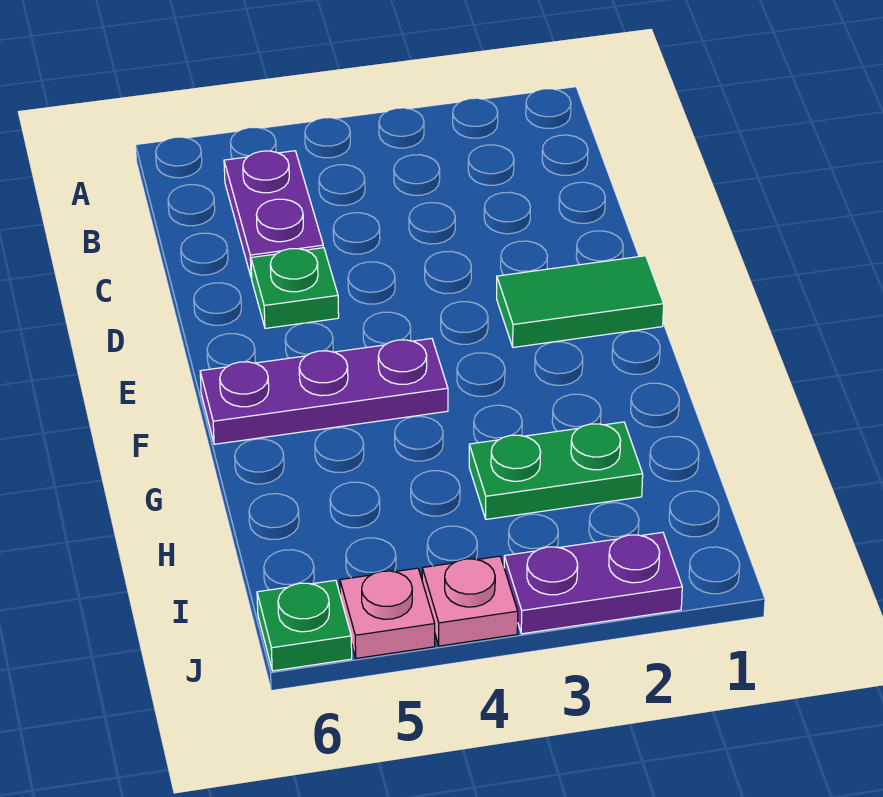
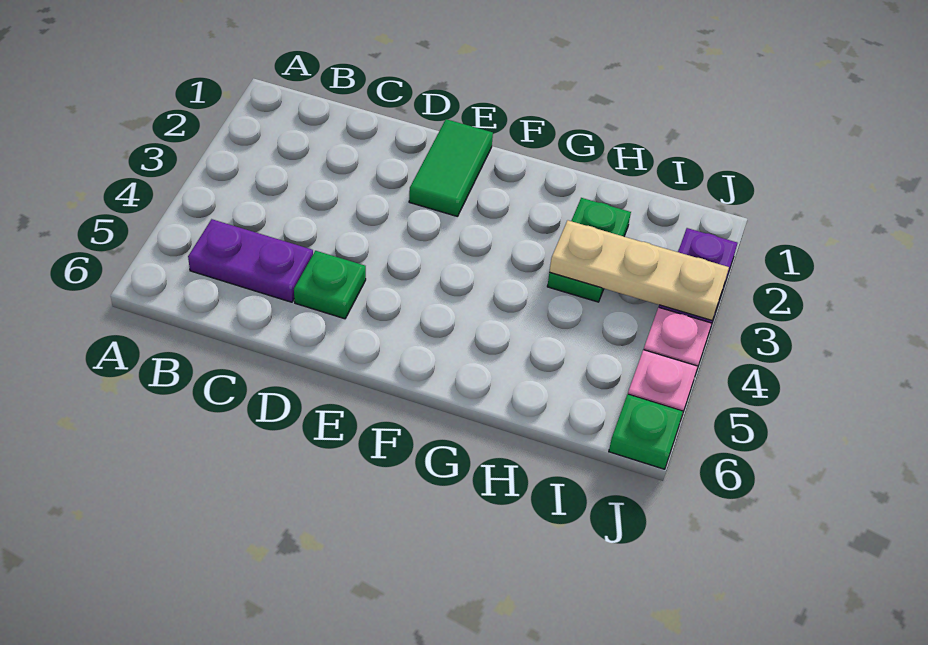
purple plate F4:F6 level 1 -> none
none -> tan plate H3:J3 level 2

